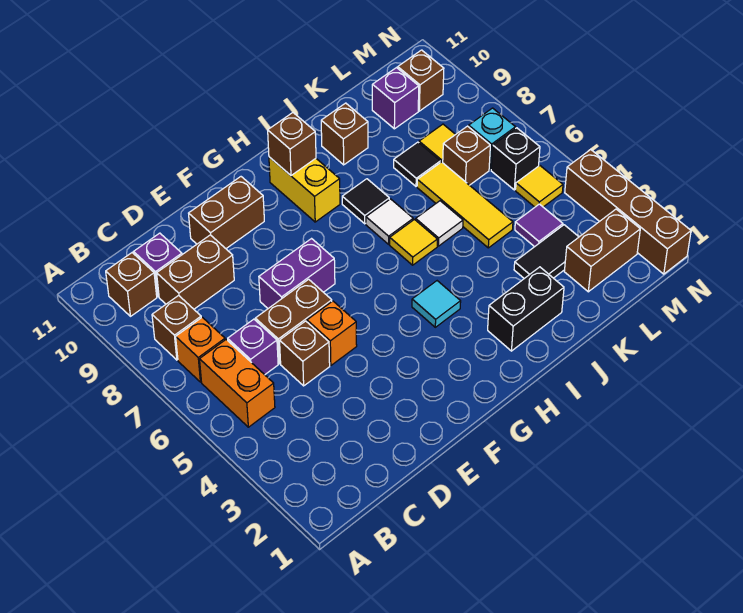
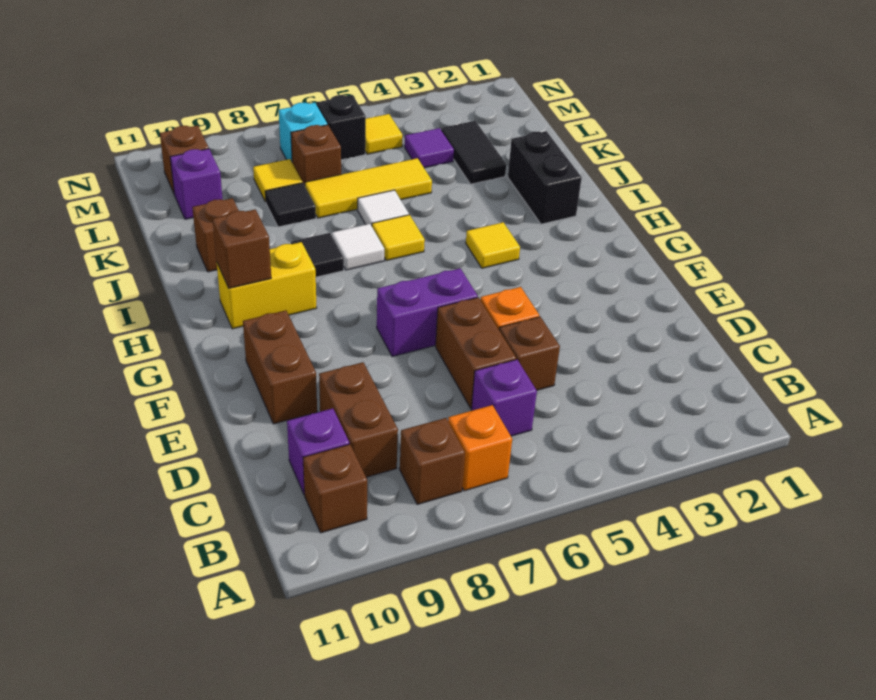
orange brick B5:B6 level 1 -> none
purple brick E7:F7 level 1 -> purple brick F6:F7 level 1
cyan tile H4 level 1 -> yellow tile H4 level 1
brown brick L2:M2 level 1 -> none
brown brick N1:N4 level 1 -> none

